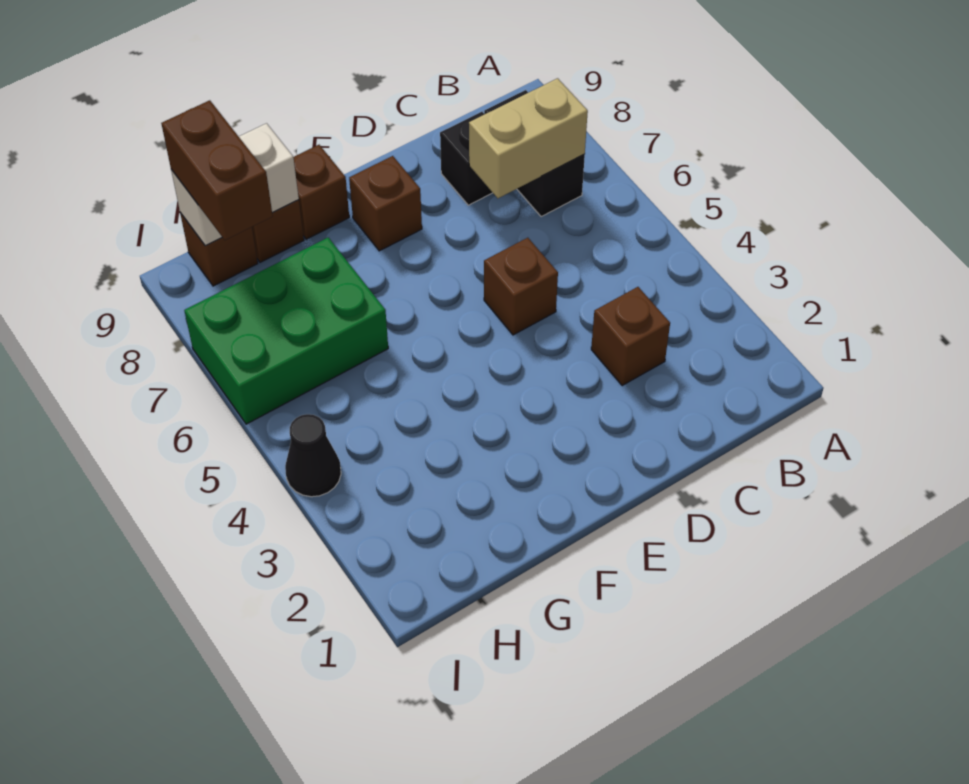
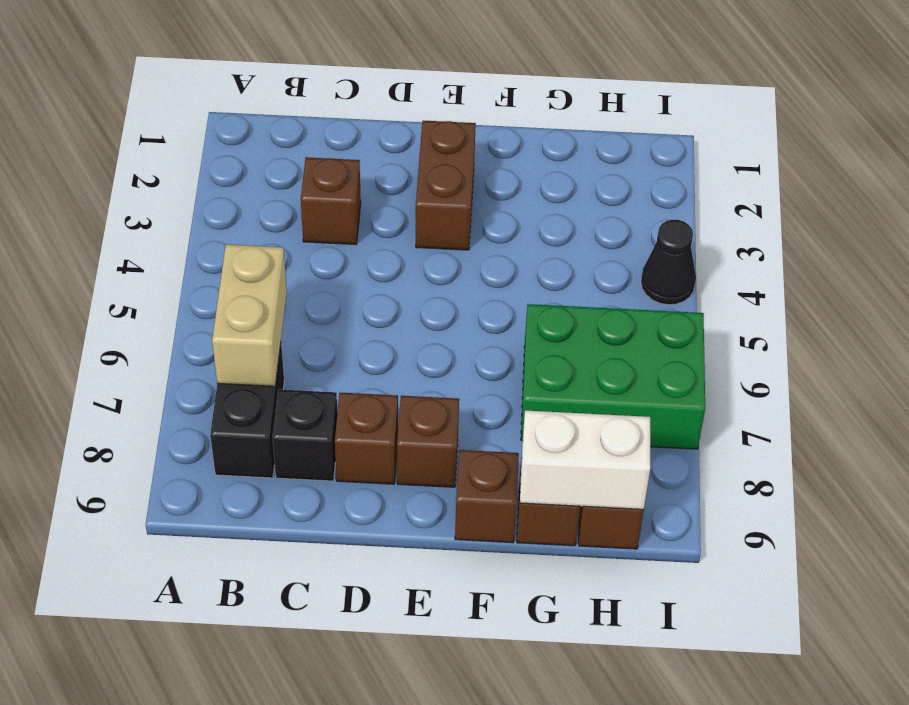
tan brick B7:C7 level 2 -> tan brick B6:B7 level 2
brown brick D5 level 1 -> brown brick D8 level 1
brown brick H8:H9 level 3 -> brown brick E2:E3 level 1

